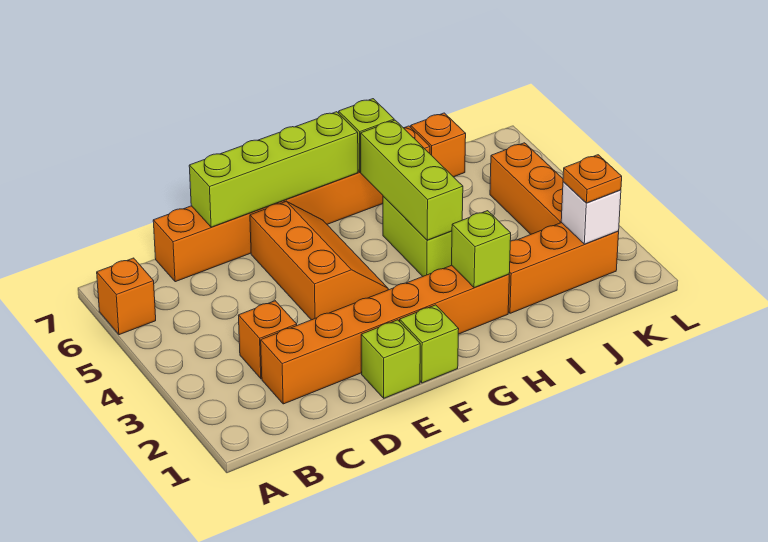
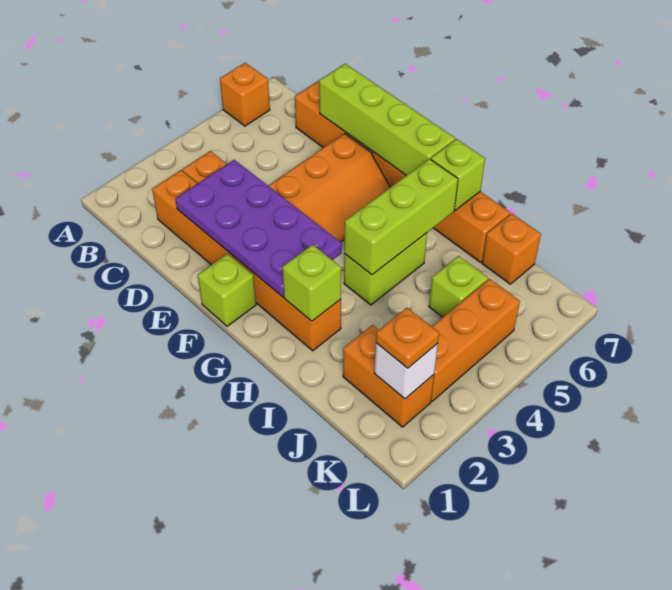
none -> purple plate D2:G3 level 2
lime brick E1 level 1 -> lime brick J5 level 1
orange brick I2:K2 level 1 -> orange brick J2:K2 level 1

